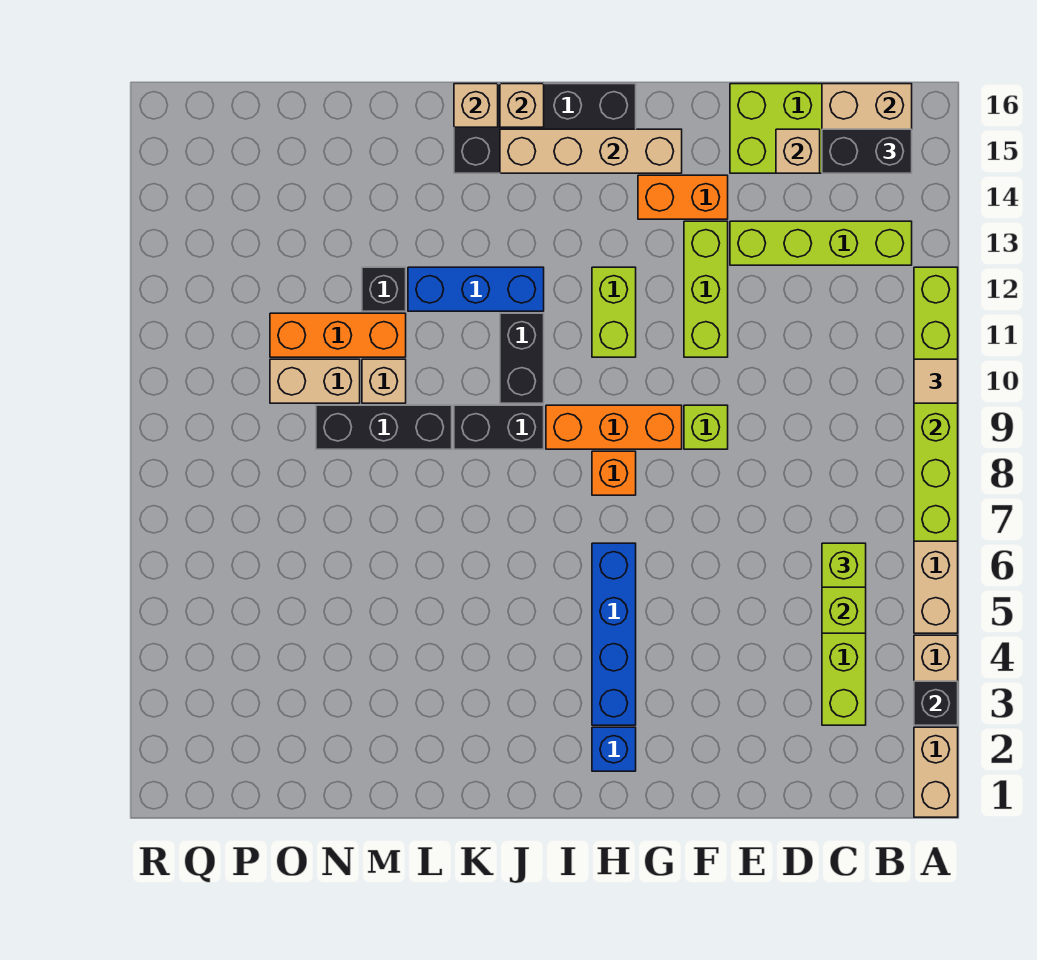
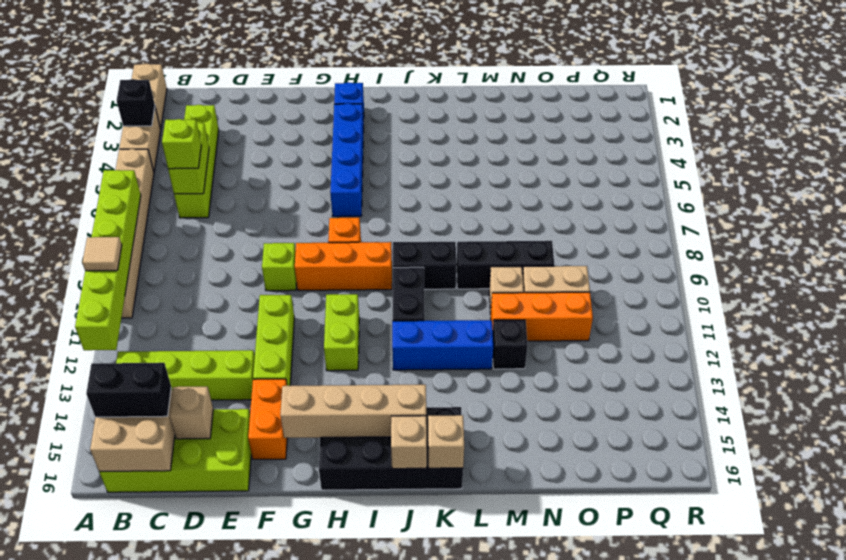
orange brick F14:G14 level 1 -> orange brick F14:F15 level 1

